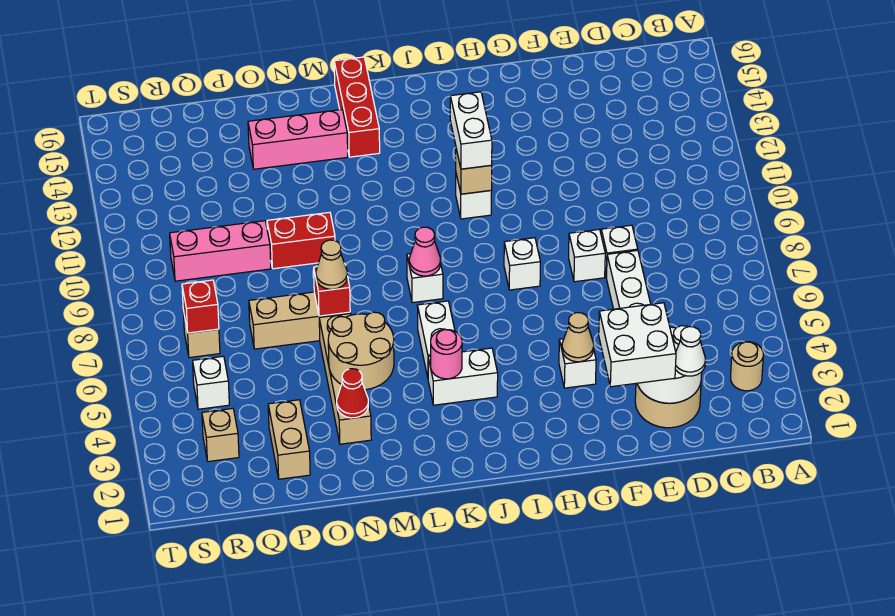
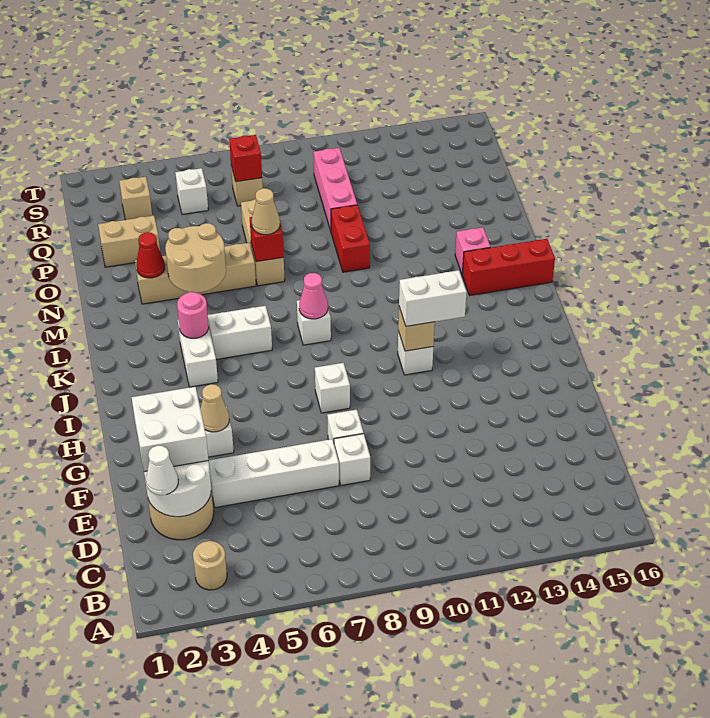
pink brick M14:O14 level 1 -> pink brick M14 level 1

